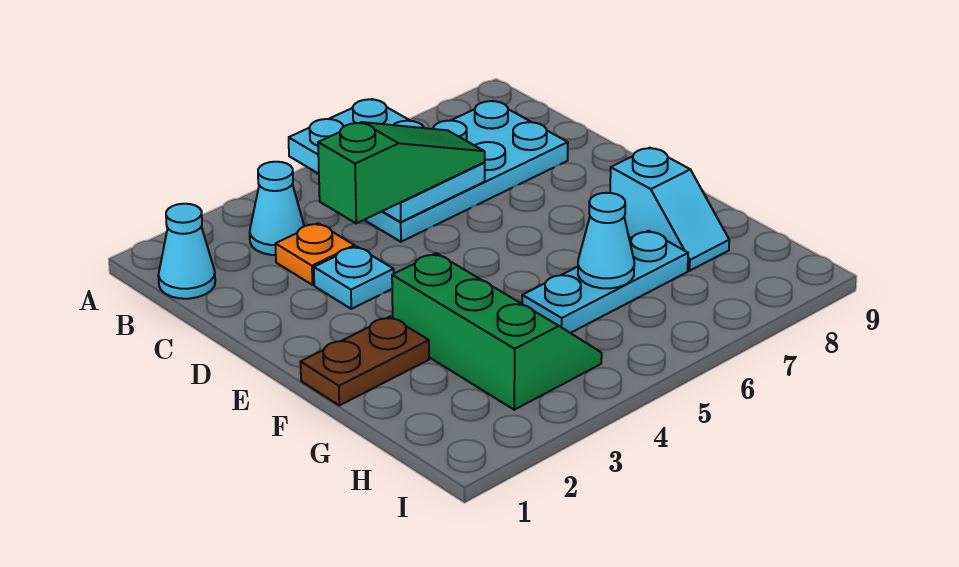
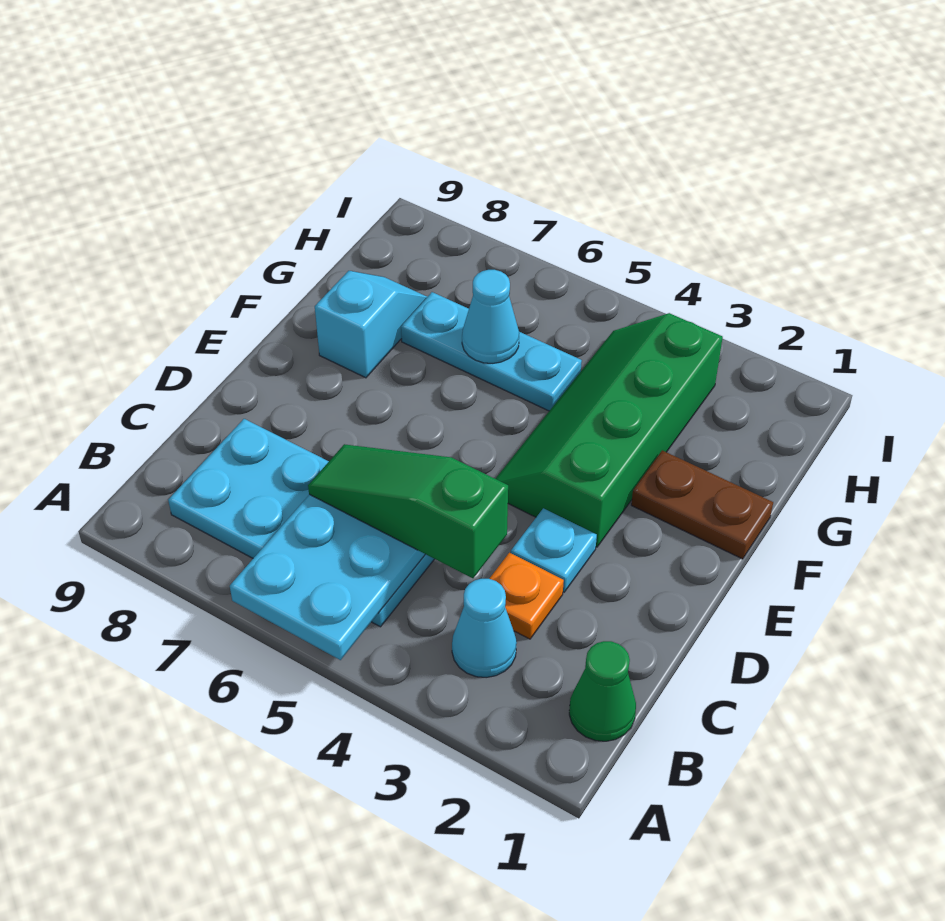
cyan cone B1 level 1 -> green cone B1 level 1
green slope F3:H4 level 1 top 3 -> green slope E3:H4 level 1 top 3

